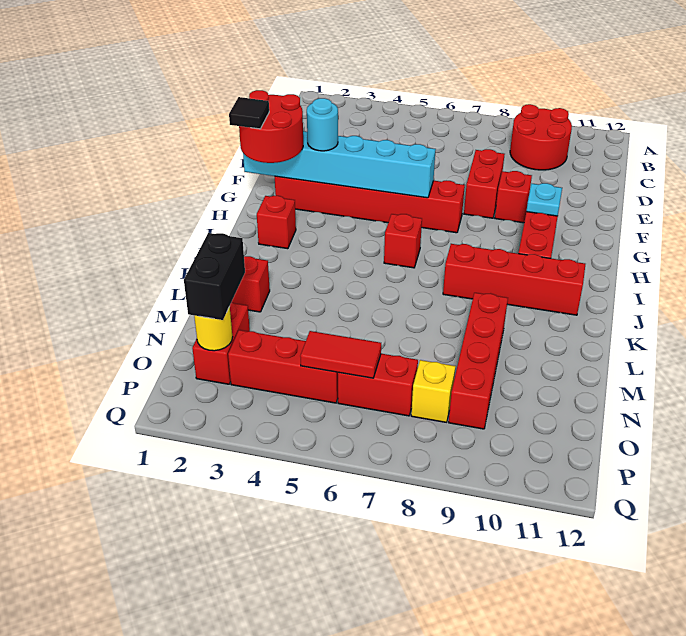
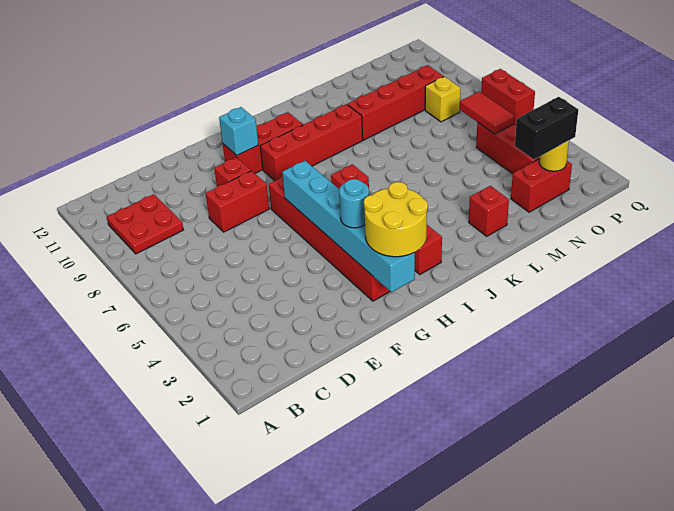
red round brick B9:C10 level 1 -> red plate B9:C10 level 1
red round brick G1:H2 level 3 -> yellow round brick G1:H2 level 3
cyan plate G10 level 2 -> cyan brick G10 level 2
black tile H1 level 4 -> none
red brick J8:J11 level 1 -> red brick H9:K9 level 1
red brick O6:O7 level 1 -> red brick Q6:Q7 level 1

